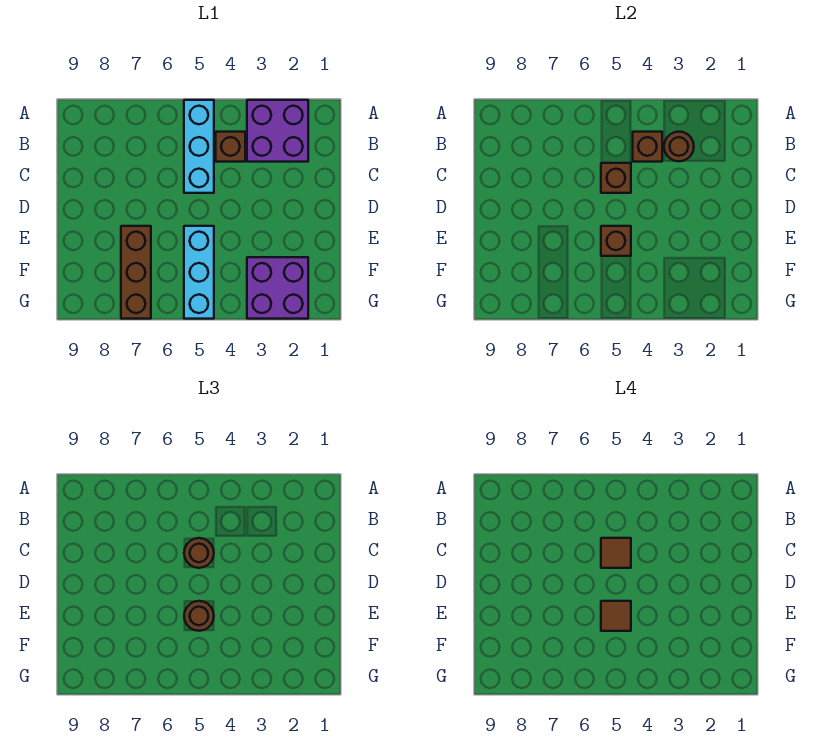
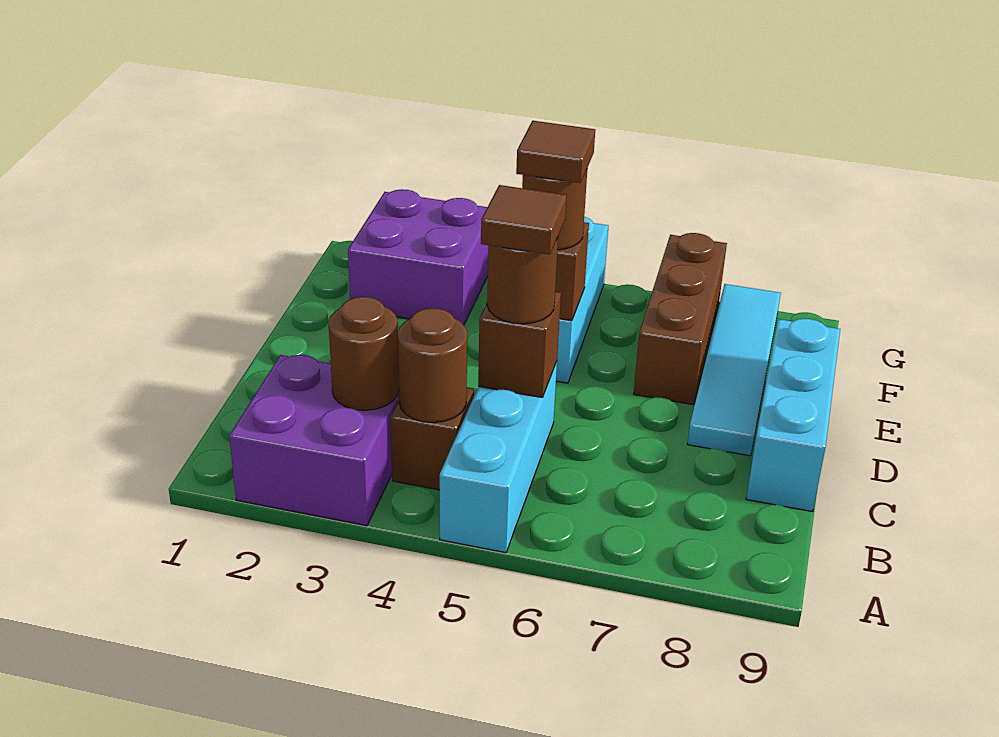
brown brick B4 level 2 -> brown round brick B4 level 2
none -> cyan brick C9:E9 level 1
none -> cyan tile D8:G8 level 1

